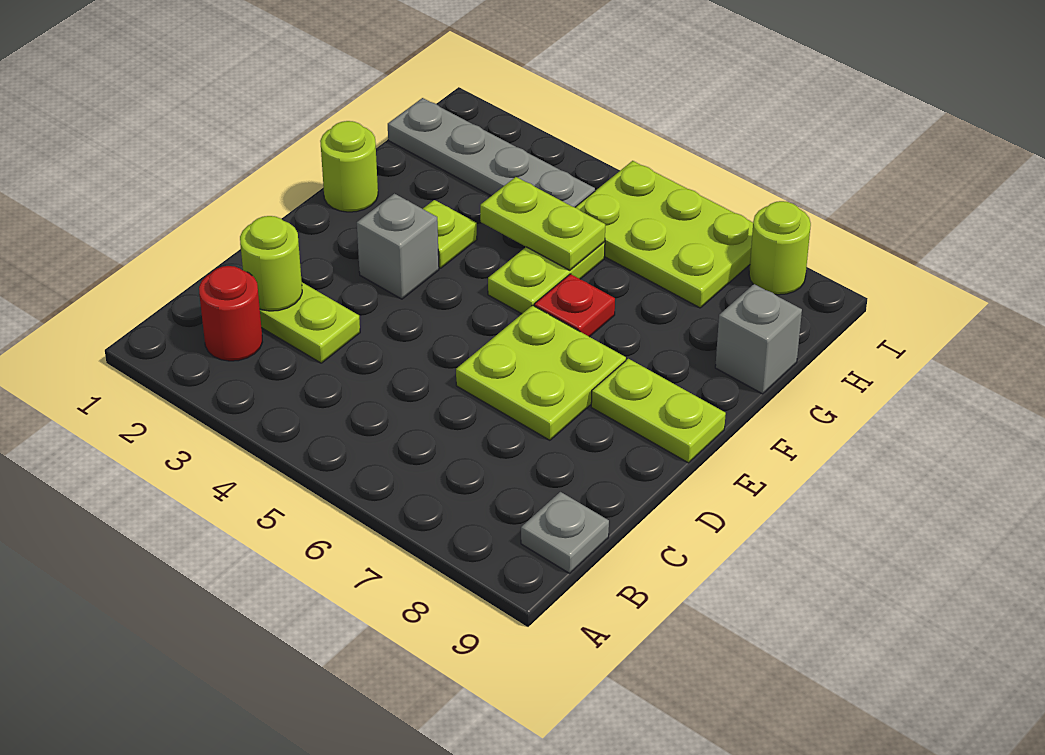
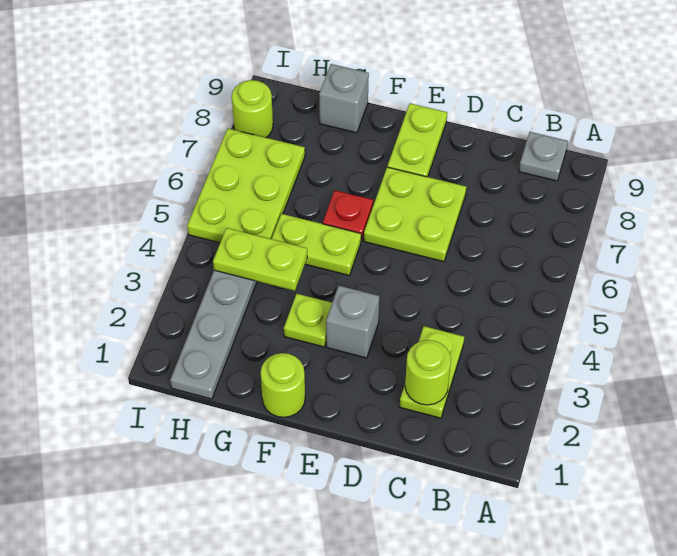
red round brick B2 level 1 -> none
lime plate G4:G5 level 2 -> lime plate G4:H4 level 2

